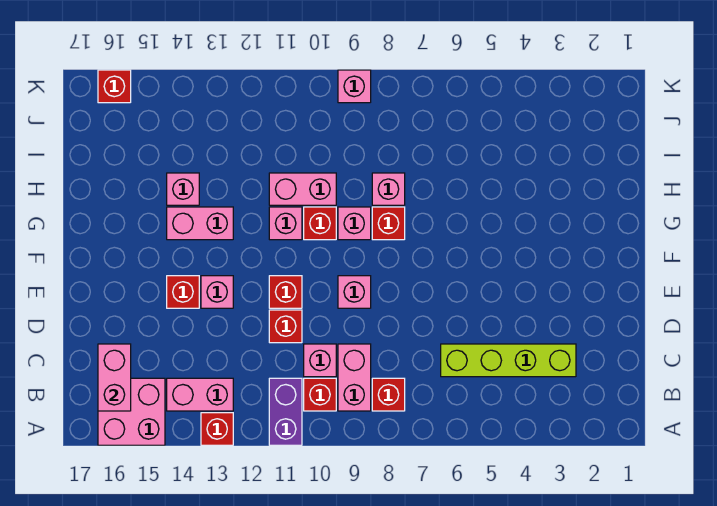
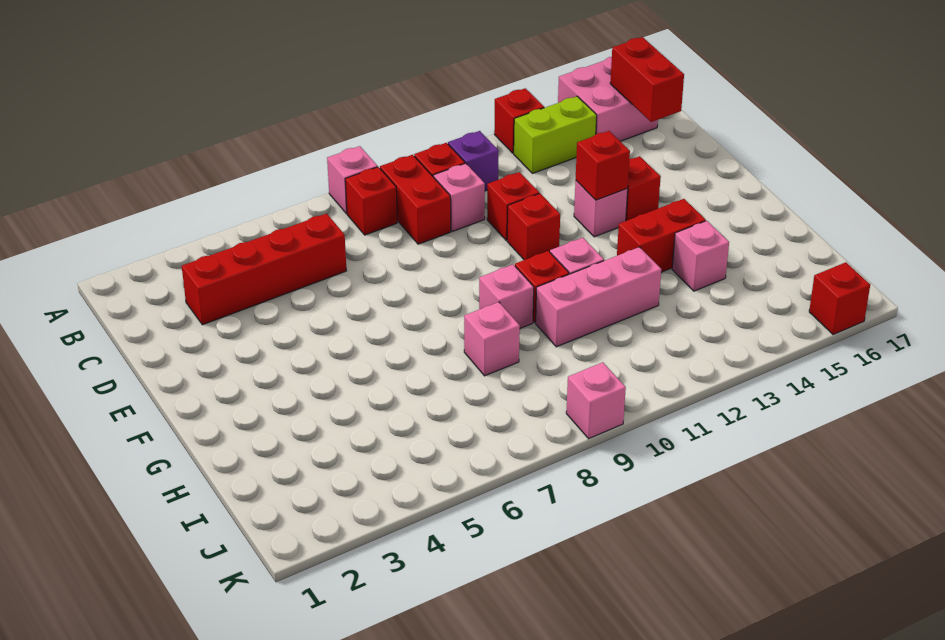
purple brick A11:B11 level 1 -> purple brick B11 level 1
pink brick B9:C9 level 1 -> red brick B9:C9 level 1
pink brick B13:B14 level 1 -> lime brick B13:B14 level 1
pink brick B16:C16 level 2 -> red brick B16:C16 level 2
lime brick C3:C6 level 1 -> red brick C3:C6 level 1
pink brick E9 level 1 -> pink brick A8 level 1
red brick G8 level 1 -> red brick E13 level 2
pink brick G13:G14 level 1 -> red brick G13:G14 level 1
pink brick H10:H11 level 1 -> pink brick H10:H12 level 1

